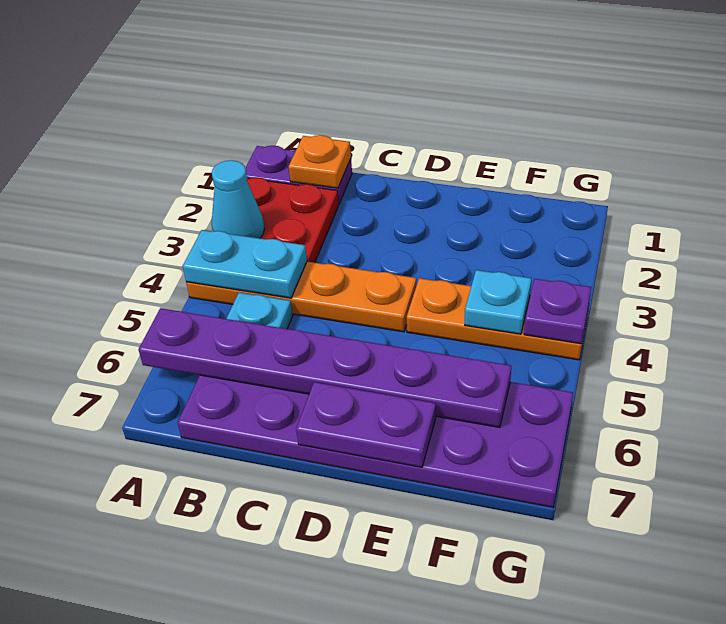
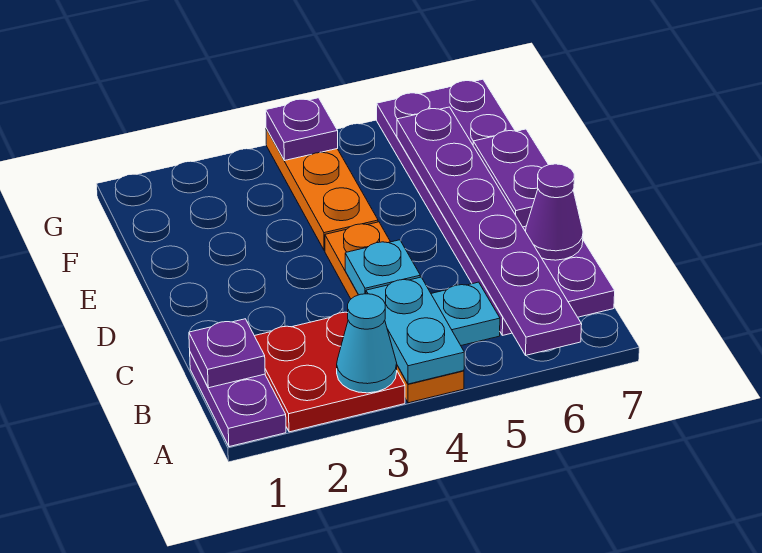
orange plate B1 level 2 -> purple plate B1 level 2
none -> purple cone C7 level 2
cyan plate F4 level 2 -> cyan plate C4 level 2

